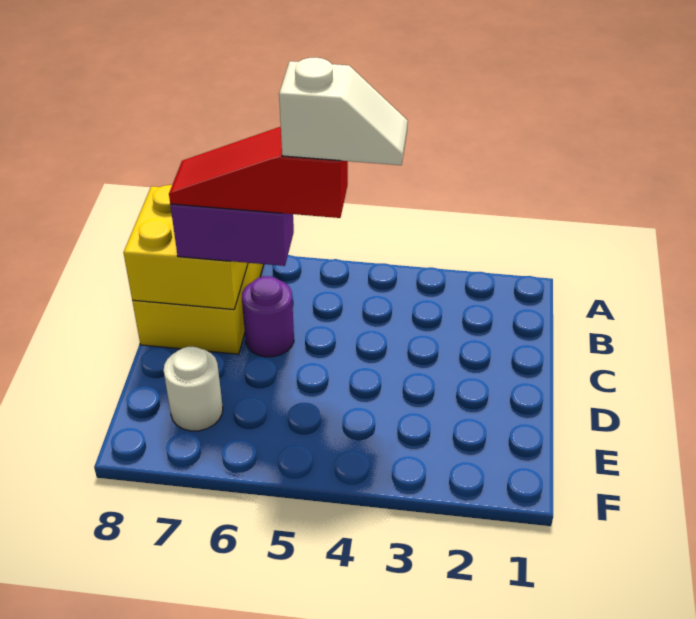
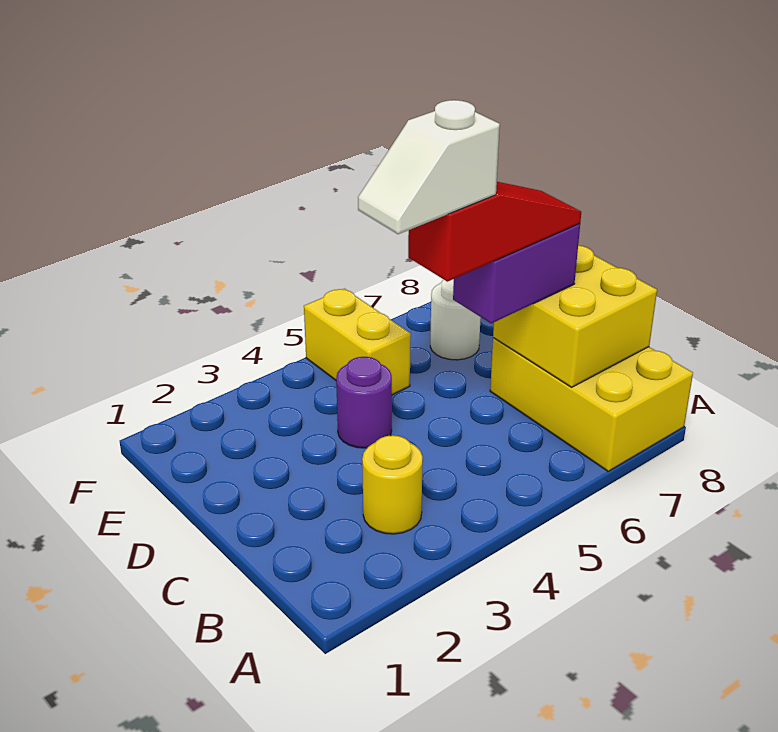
none -> yellow round brick B3 level 1
purple round brick C6 level 1 -> purple round brick D4 level 1
none -> yellow brick E5:F5 level 1

